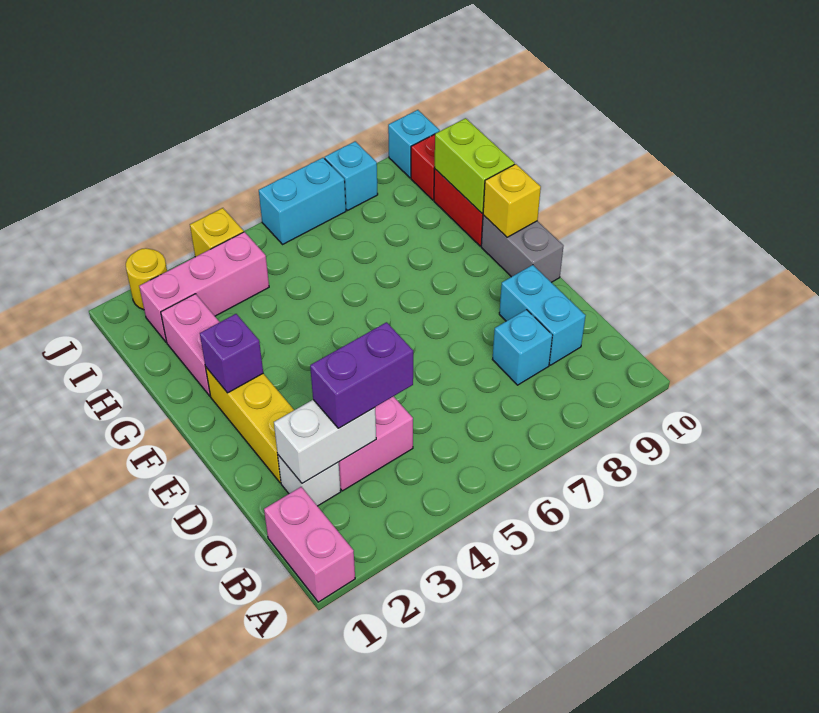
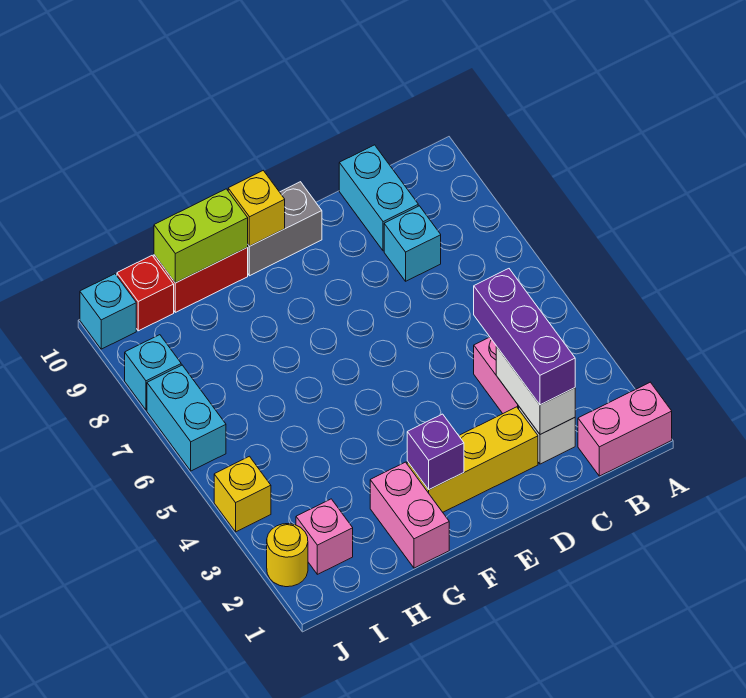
purple brick C3:C4 level 3 -> purple brick C2:C4 level 3
cyan brick C9:D9 level 1 -> cyan brick C9:C10 level 1
pink brick G2:H2 level 1 -> pink brick G1:G2 level 1
pink brick I2:I4 level 1 -> pink brick I2 level 1

